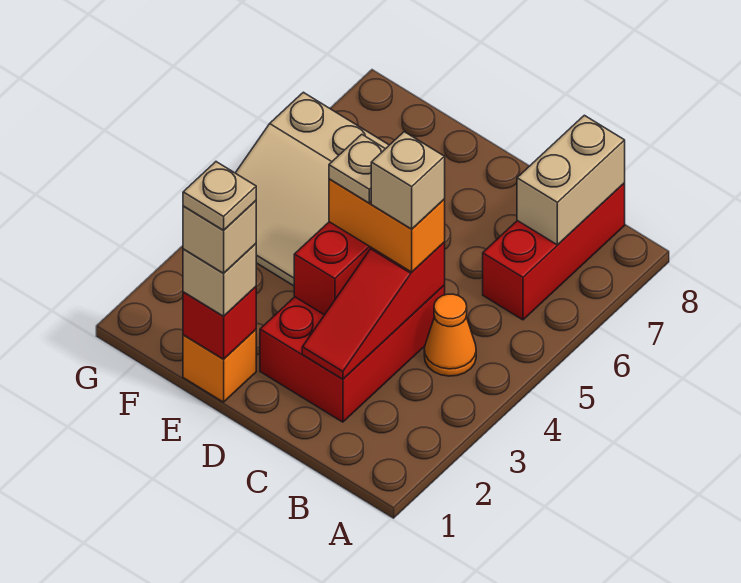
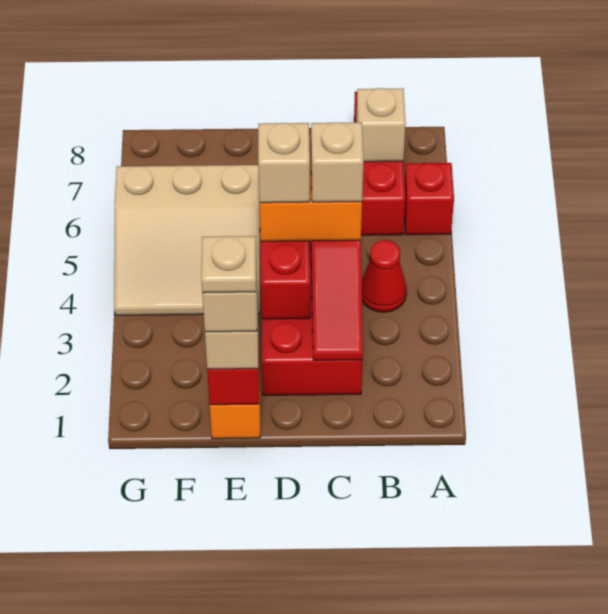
none -> red brick A6 level 1
orange cone B4 level 1 -> red cone B4 level 1
tan brick B7:B8 level 2 -> tan brick B7 level 2
tan plate D4 level 4 -> tan brick D4 level 4

